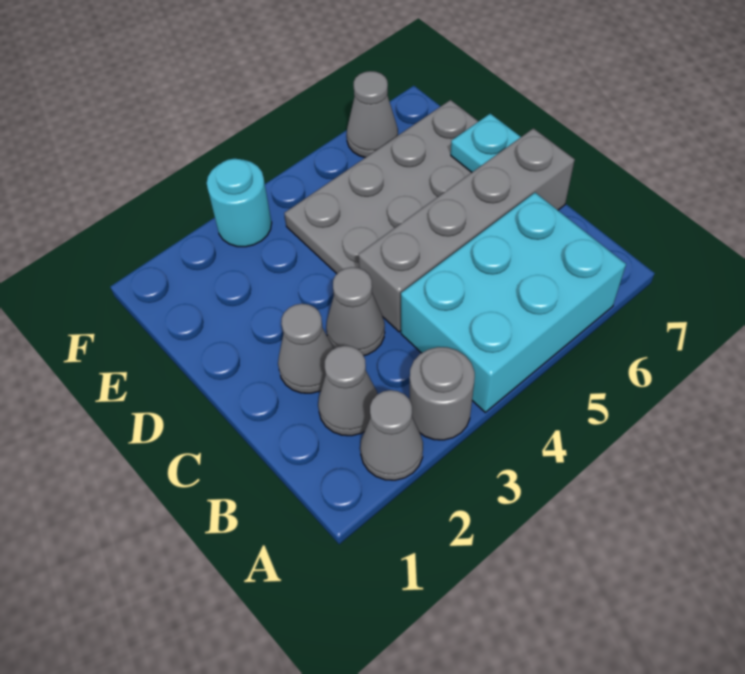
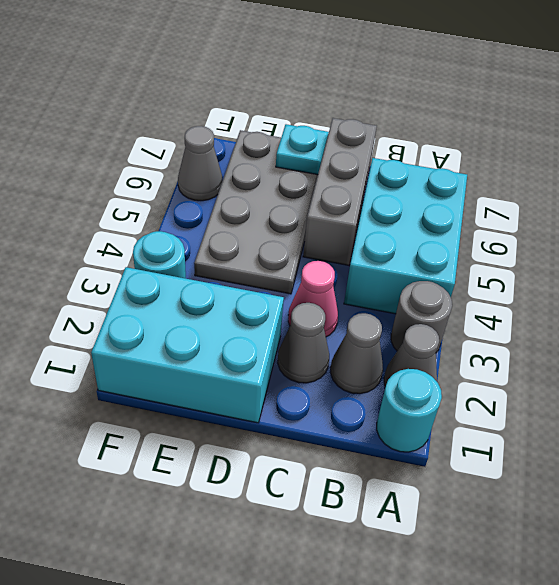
none -> cyan round brick A1 level 1
grey cone C3 level 1 -> pink cone C3 level 1
grey brick C4:C7 level 1 -> grey brick C5:C7 level 1
none -> cyan brick D1:F2 level 1

